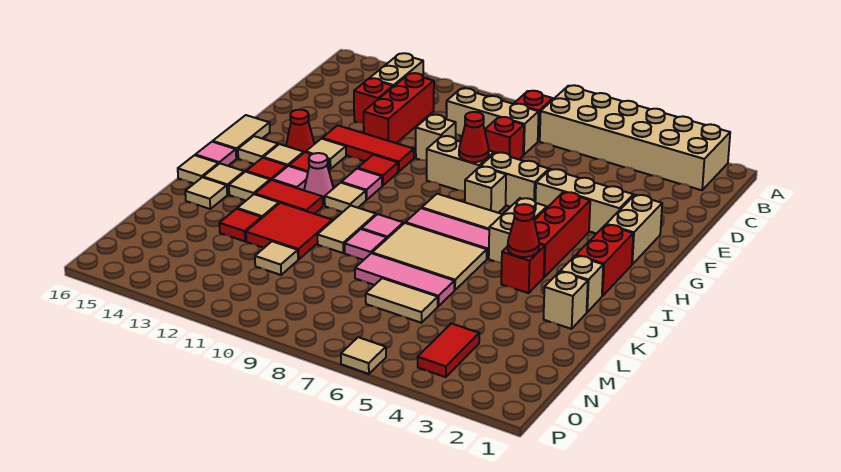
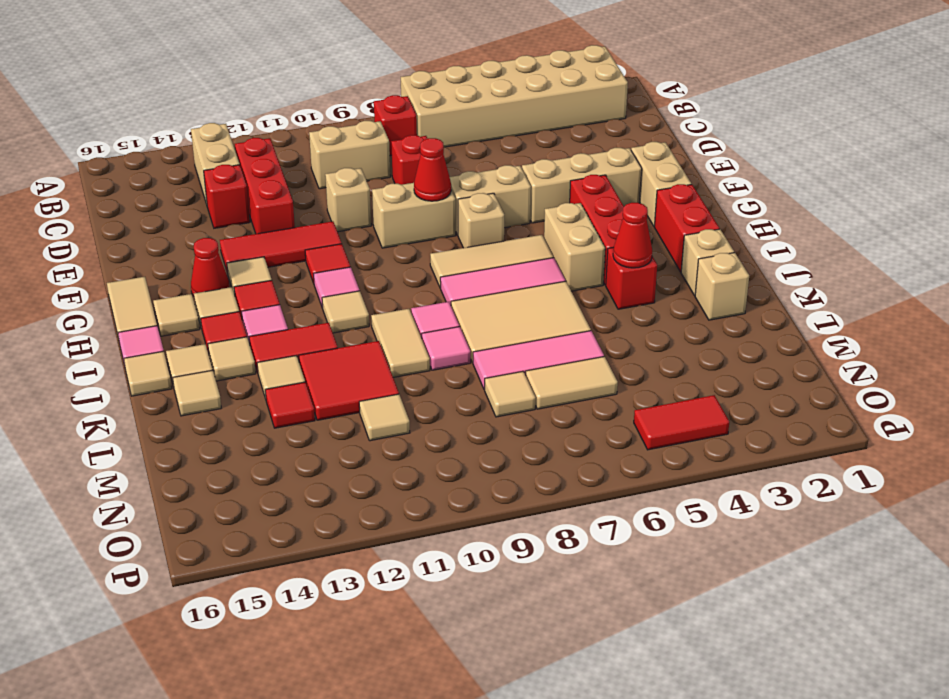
tan brick C8:C10 level 1 -> tan brick C9:C10 level 1
pink cone I12 level 1 -> none
red tile N4:O4 level 1 -> red tile O4:O5 level 1
tan tile P6 level 1 -> tan tile M8 level 1

